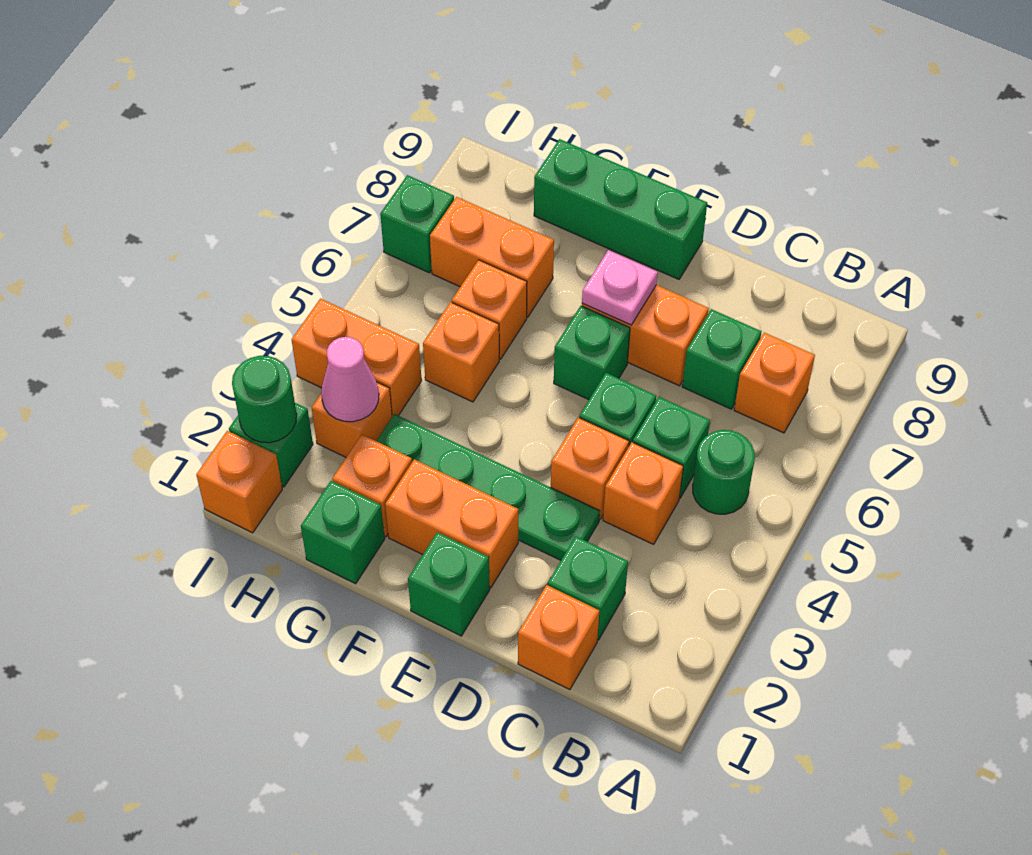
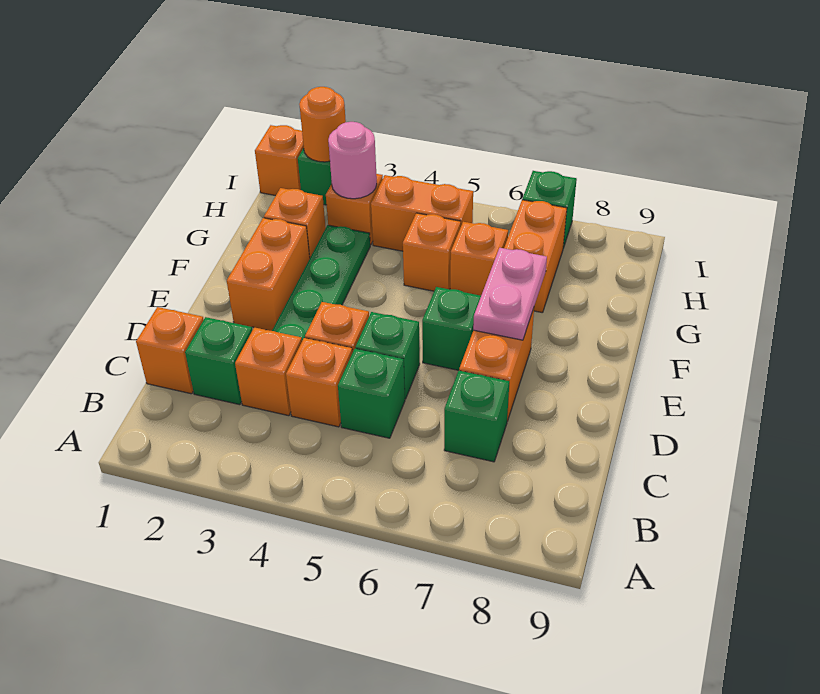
green round brick B5 level 1 -> none
orange brick B7 level 1 -> orange brick C3 level 1
green brick E1 level 1 -> none
pink plate E7 level 2 -> pink plate E7:F7 level 2
green brick E9:G9 level 1 -> none
green brick G1 level 1 -> none
pink cone H3 level 2 -> pink round brick H3 level 2
orange brick H4:I4 level 1 -> orange brick H4:H5 level 1
green round brick I2 level 2 -> orange round brick I2 level 2

